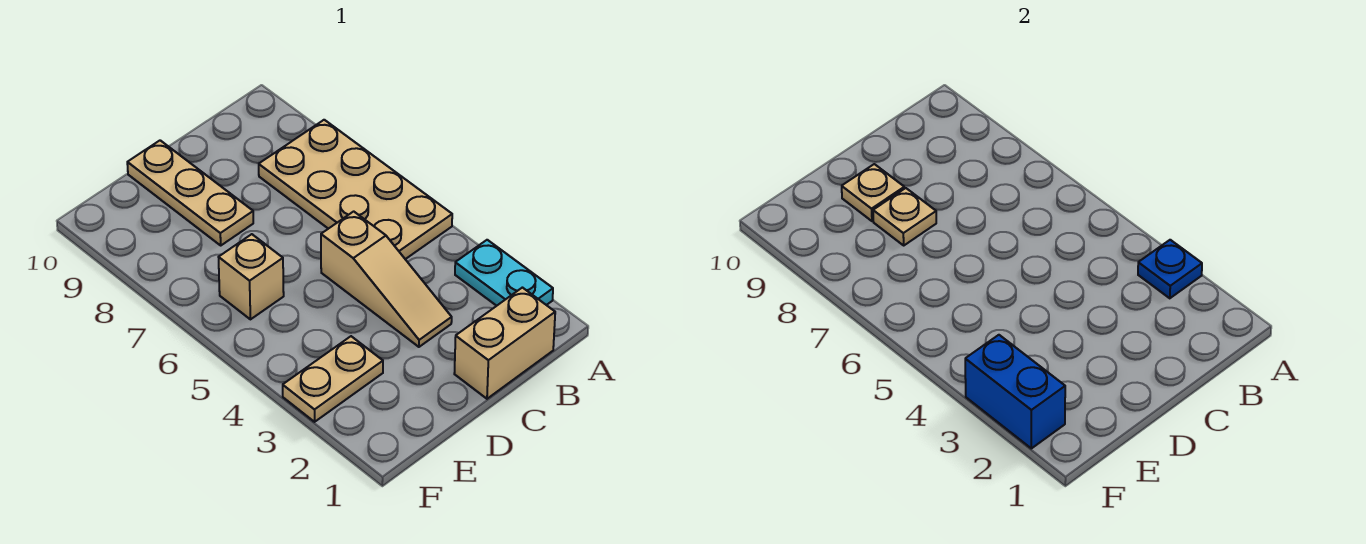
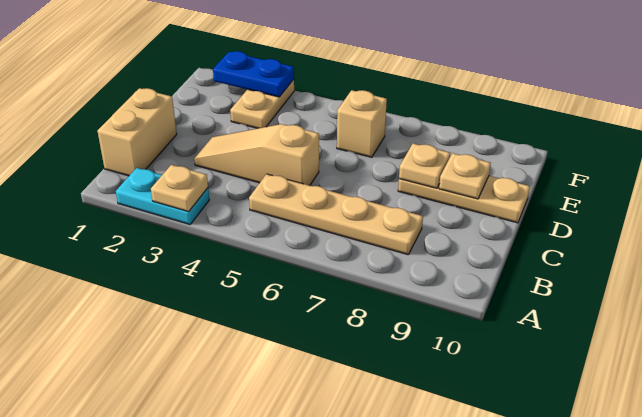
blue plate A3 level 2 -> tan plate A3 level 2
tan plate A5:B8 level 1 -> tan plate B5:B8 level 1
blue brick F2:F3 level 2 -> blue plate F2:F3 level 2

